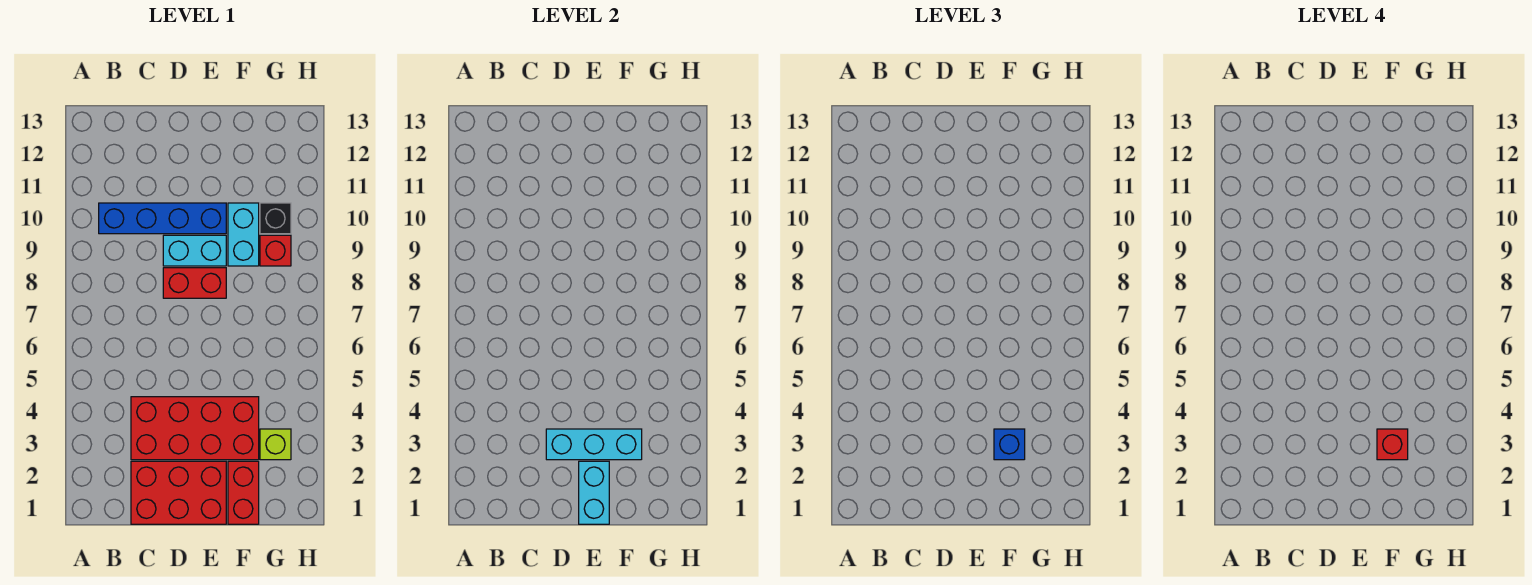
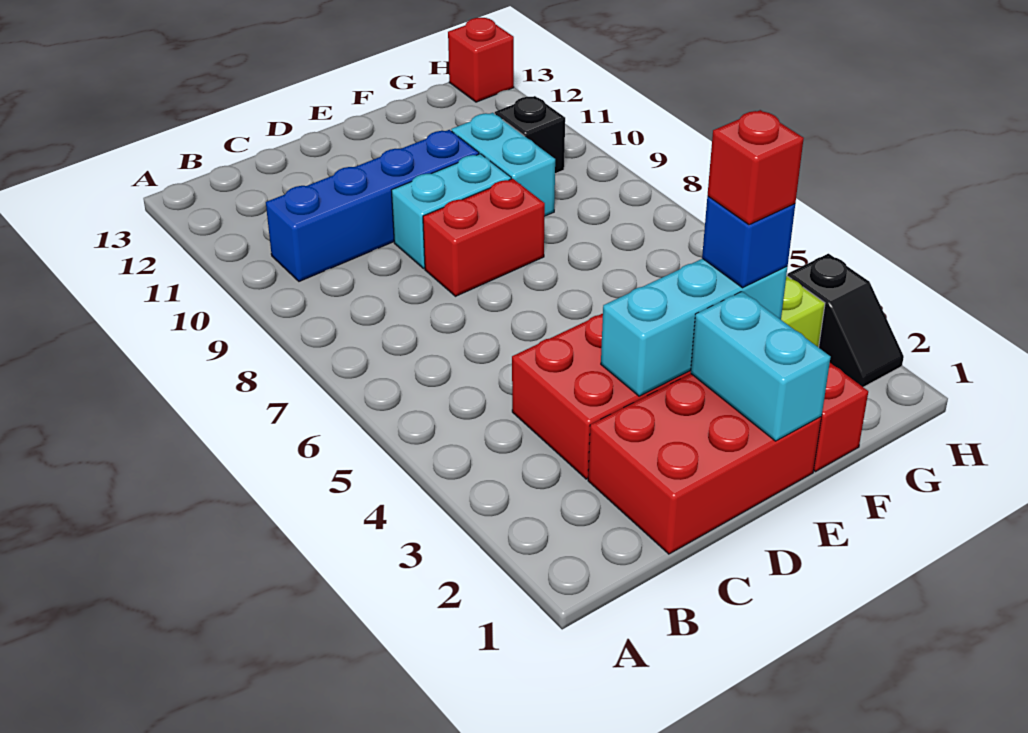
red brick G9 level 1 -> red brick H13 level 1
none -> black slope H2:H3 level 1 top 3

